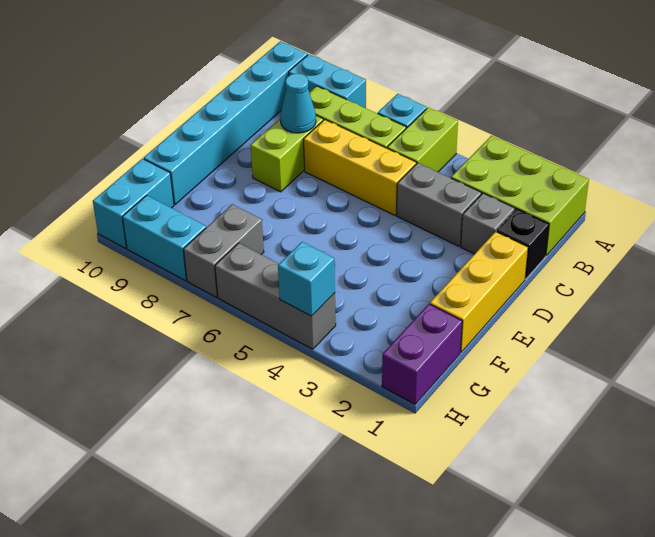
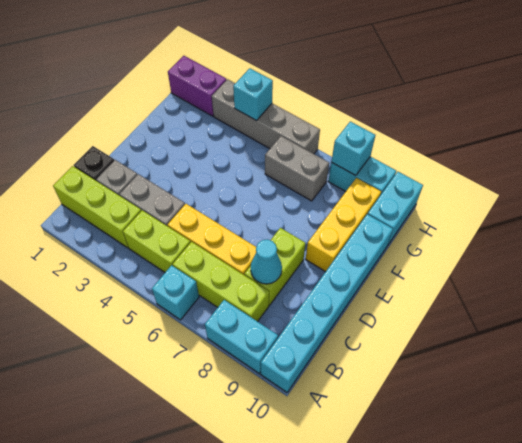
lime brick A1:B3 level 1 -> lime brick B1:B3 level 1
lime brick A5:B5 level 1 -> lime brick B4:B5 level 1
yellow brick D1:F1 level 1 -> yellow brick E9:G9 level 1
purple brick G1:H1 level 1 -> purple brick H1:H2 level 1
grey brick G7:H7 level 1 -> grey brick G6:G7 level 1
grey brick H4:H6 level 1 -> grey brick H3:H6 level 1
none -> cyan brick H8 level 2

